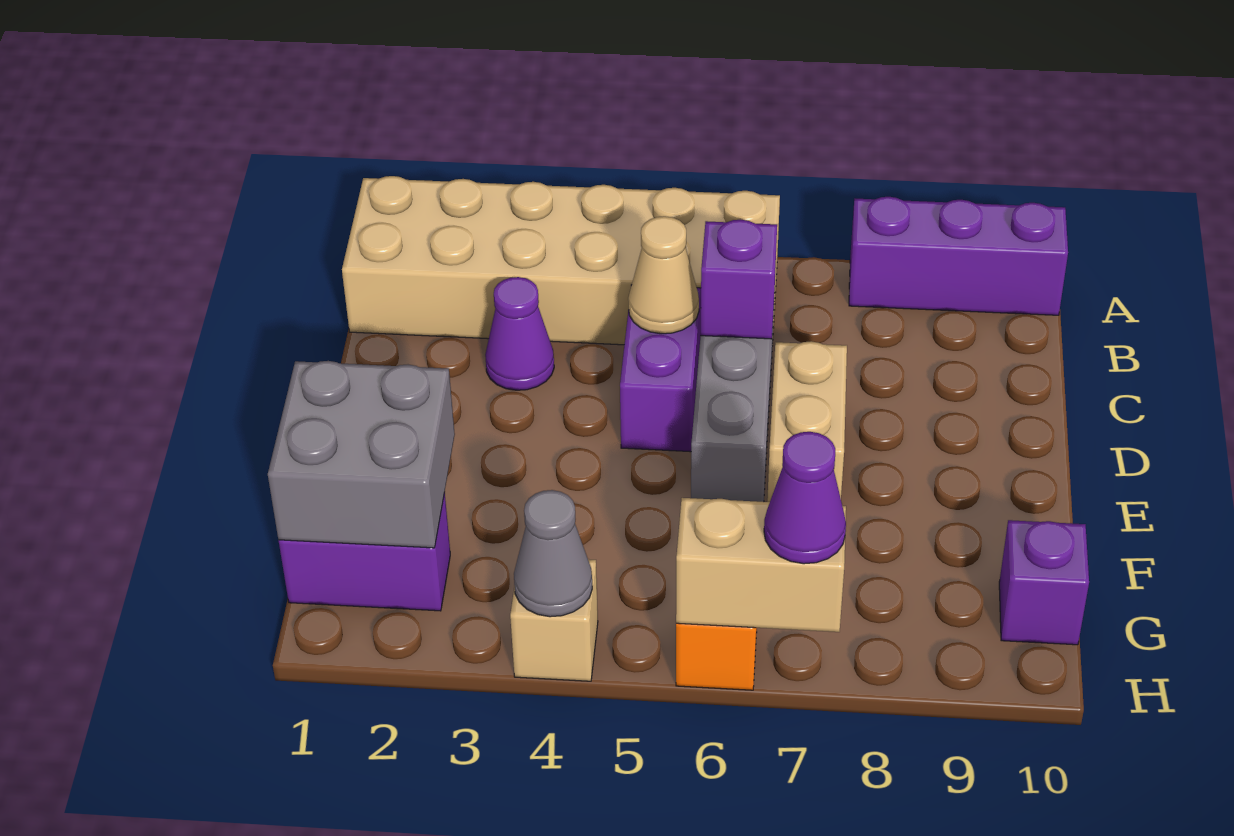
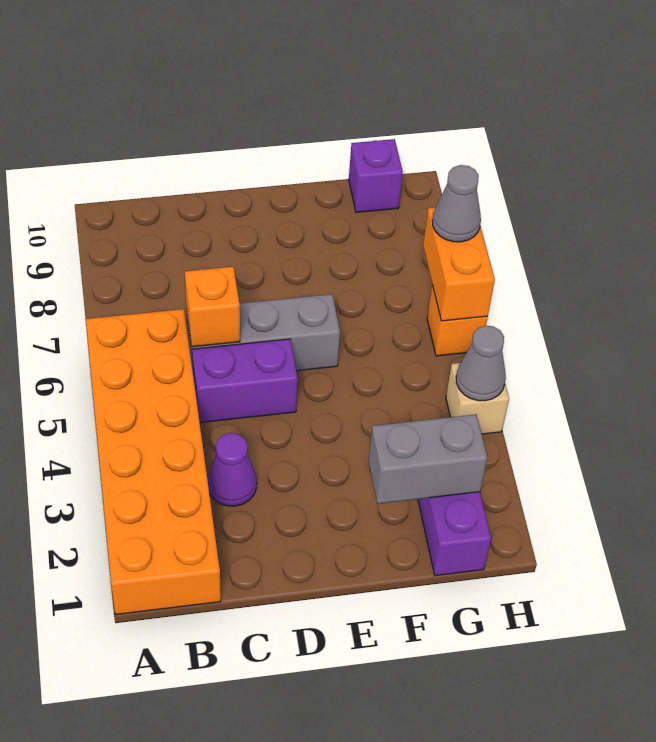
tan brick A1:B6 level 1 -> orange brick A1:B6 level 1
purple brick A8:A10 level 1 -> none
tan cone C5 level 2 -> none
purple brick C6 level 2 -> orange brick C6 level 2
tan brick D7:E7 level 1 -> none
grey brick F1:G2 level 2 -> grey brick F2:G2 level 2
tan brick H6:H7 level 2 -> orange brick H6:H7 level 2
purple cone H7 level 3 -> grey cone H7 level 3

